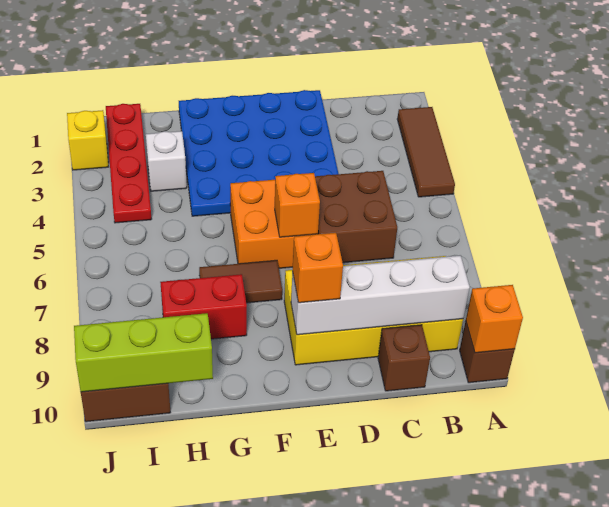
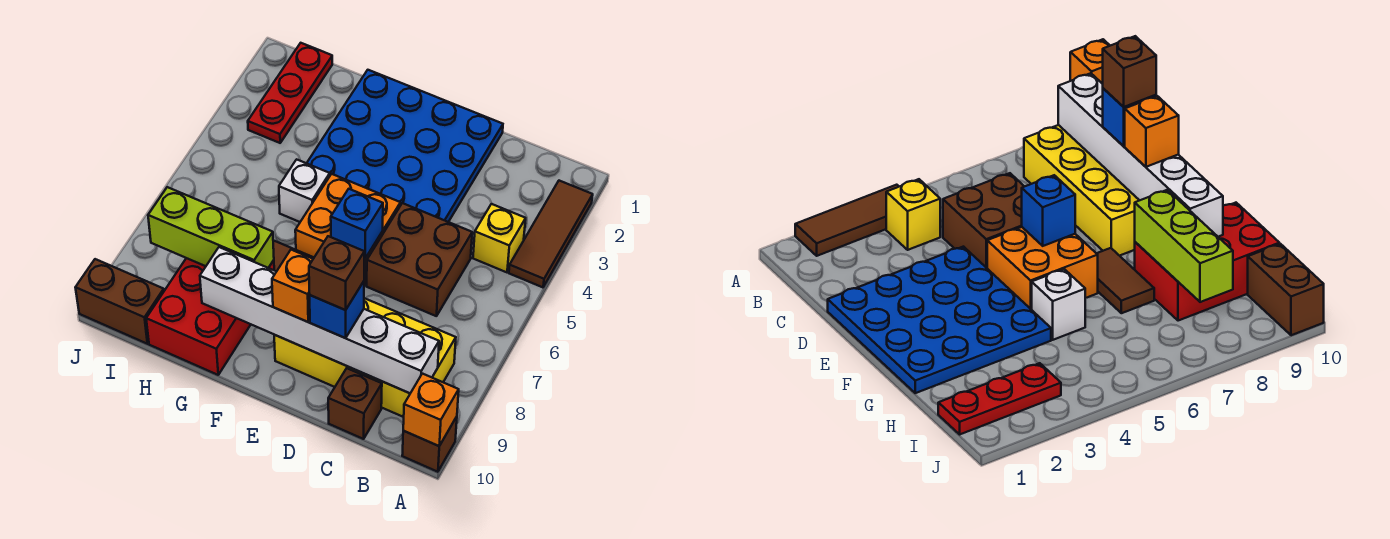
white brick B9:E9 level 2 -> white brick B9:G9 level 2
none -> blue brick D9 level 3
none -> brown brick D9 level 4
orange brick E6 level 2 -> blue brick E6 level 2
red brick G8:H8 level 1 -> red brick G8:H10 level 1
white brick H3 level 1 -> white brick G5 level 1
lime brick H10:J10 level 2 -> lime brick G8:I8 level 2
red plate I1:I4 level 1 -> red plate I1:I3 level 1
yellow brick J2 level 1 -> yellow brick B4 level 1

